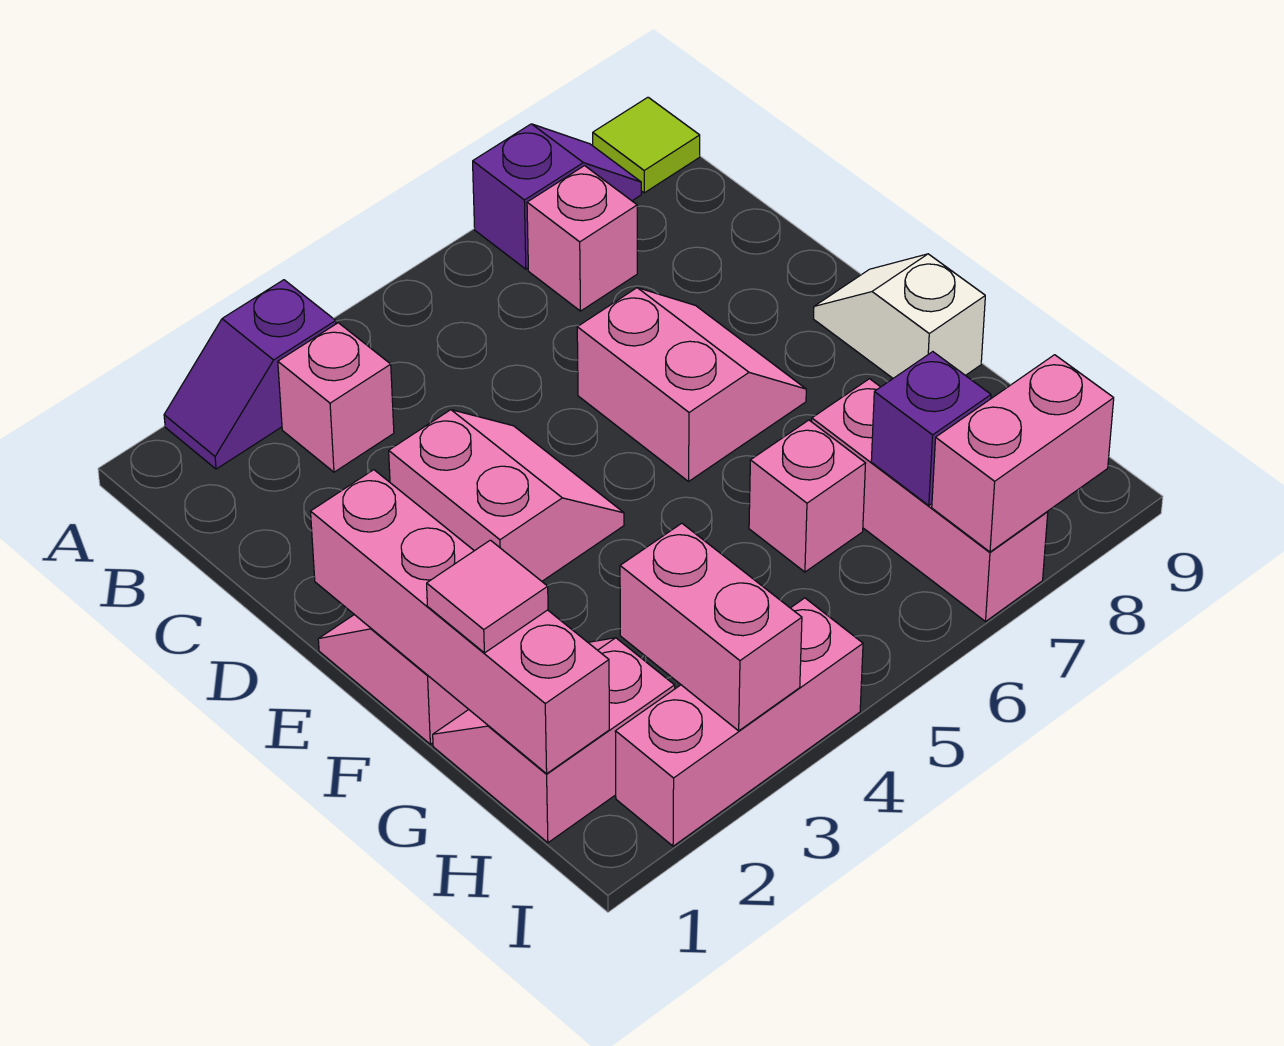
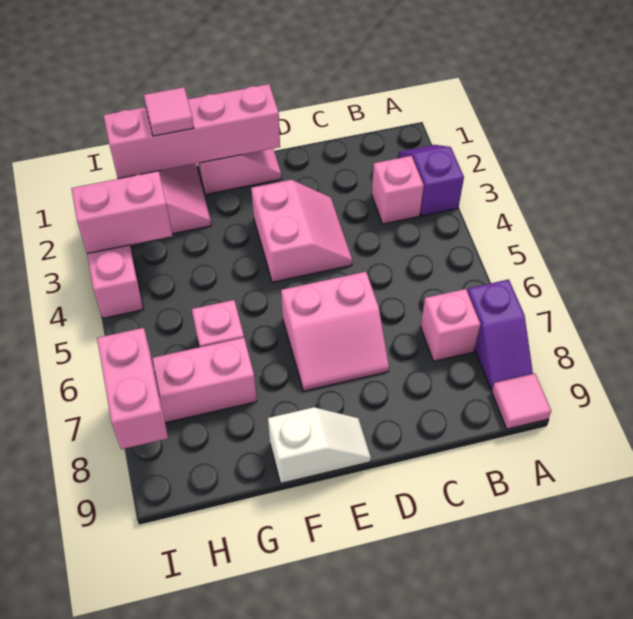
lime tile A9 level 1 -> pink tile A9 level 1
pink slope D3:E4 level 1 top 3 -> pink slope D3:E4 level 1 top E
purple brick H7 level 2 -> none

